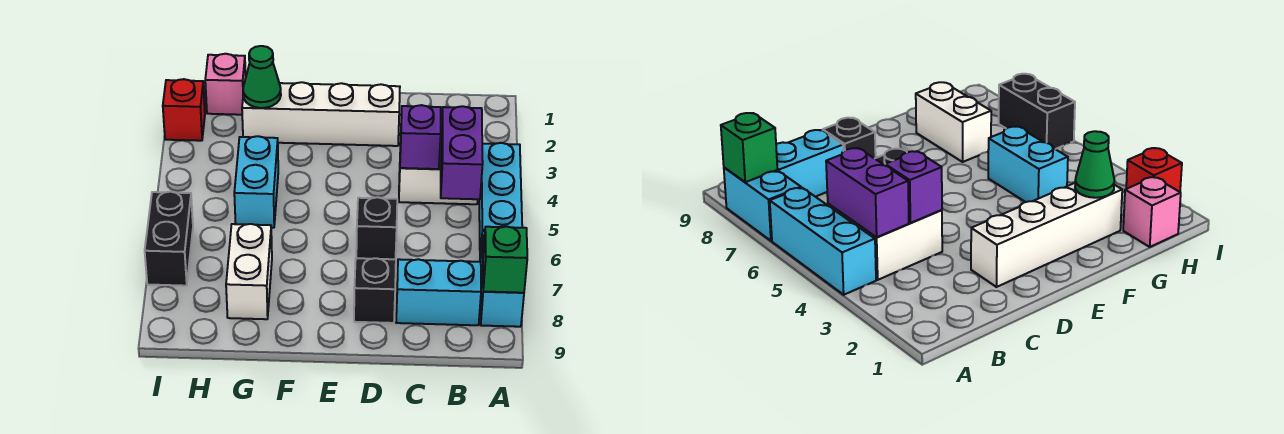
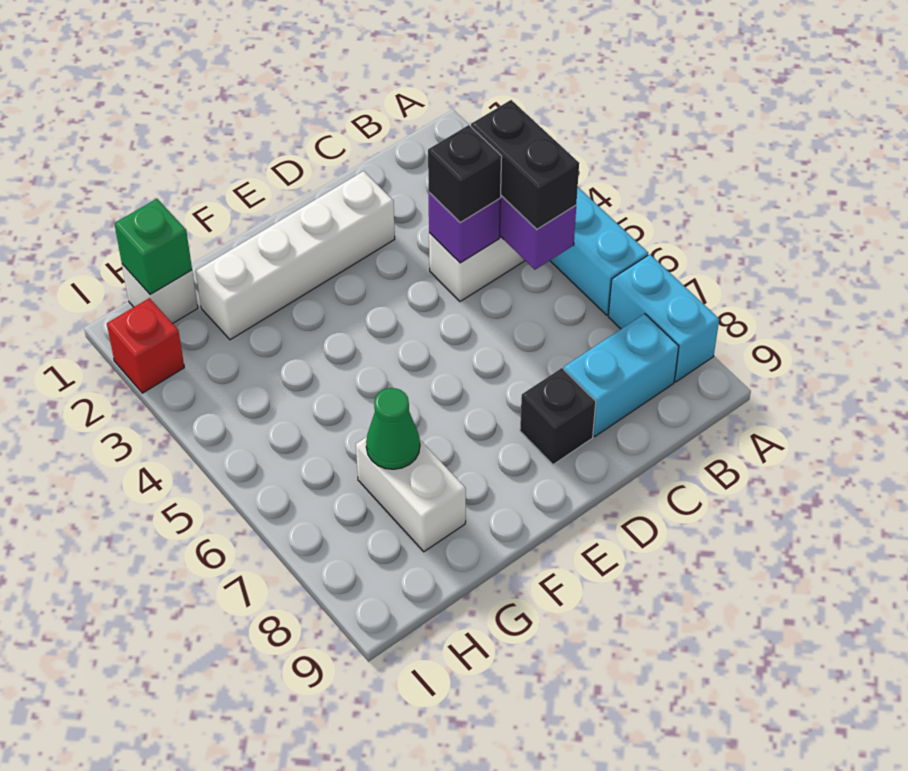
green brick A8 level 2 -> green brick H1 level 2
black brick D6 level 1 -> black brick C4 level 3
green cone G2 level 2 -> green cone G7 level 2
cyan brick G4:G5 level 1 -> none
pink brick H1 level 1 -> white brick H1 level 1
black brick I6:I7 level 1 -> black brick B4:B5 level 3

